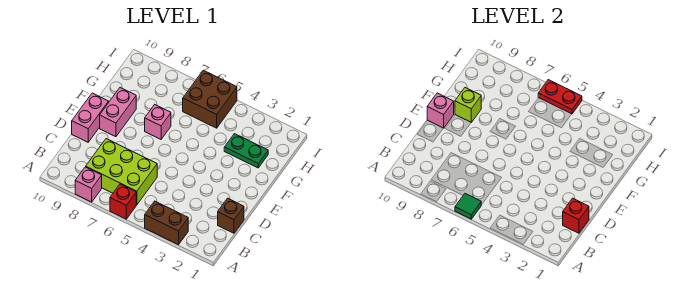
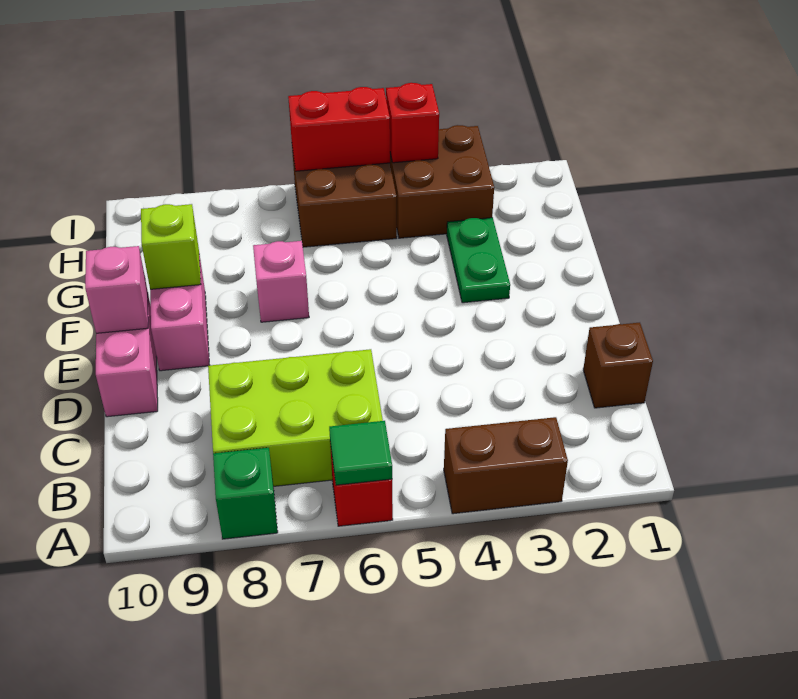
pink brick A8 level 1 -> green brick A8 level 1
red brick C1 level 2 -> red brick I4 level 2
green plate G2:G3 level 1 -> green plate F3:G3 level 1
none -> brown brick H3:I4 level 1
red plate I5:I6 level 2 -> red brick I5:I6 level 2

